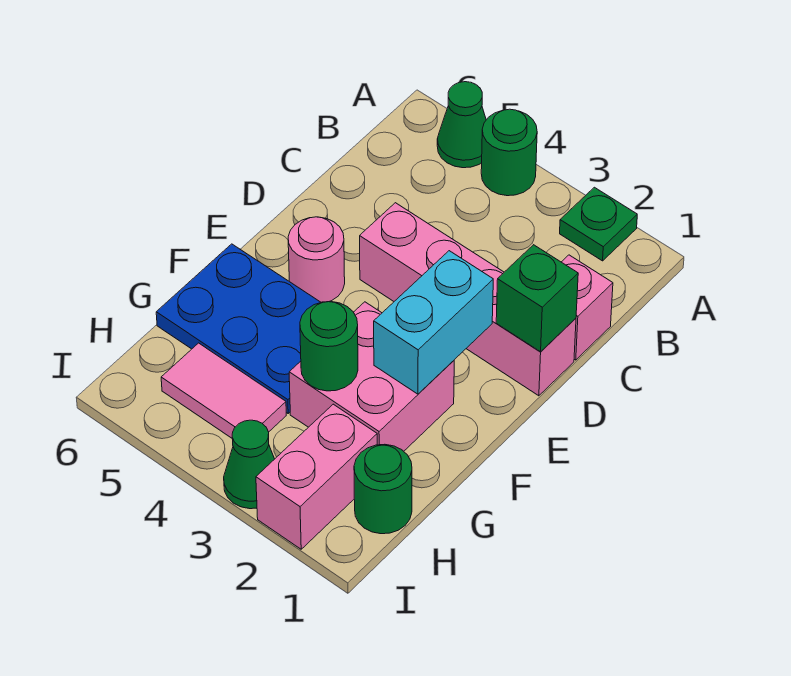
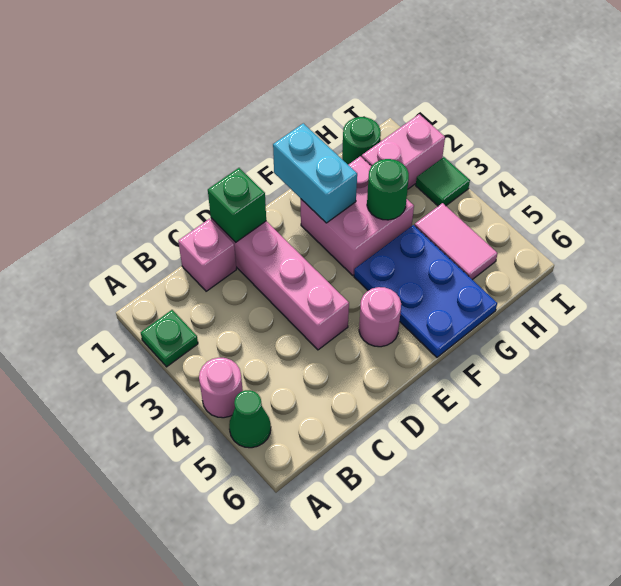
green round brick A4 level 1 -> pink round brick A4 level 1
cyan brick E2:F2 level 2 -> cyan brick F1:F2 level 2
green cone I3 level 1 -> green tile I3 level 1

